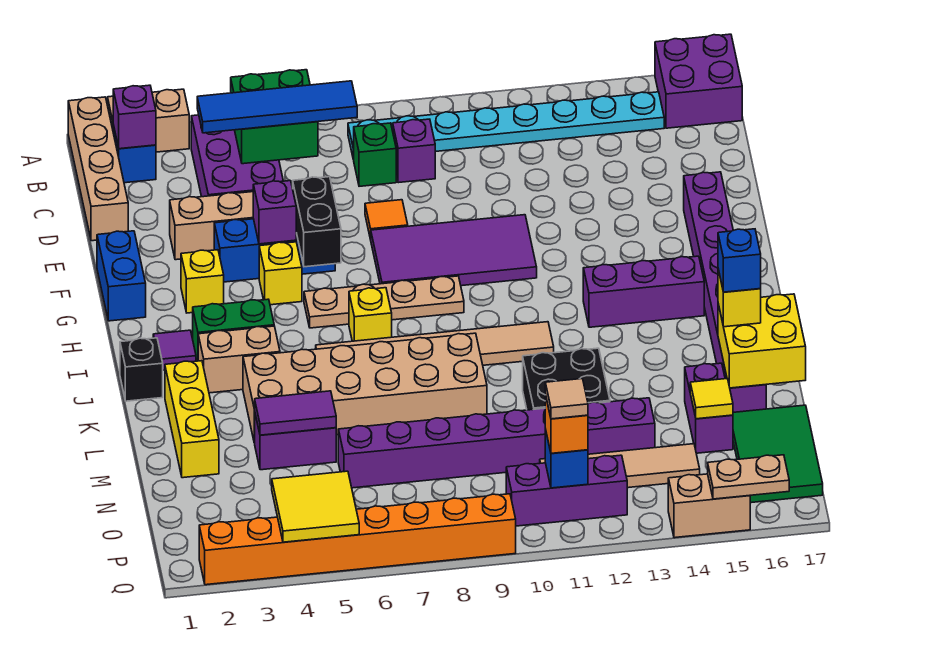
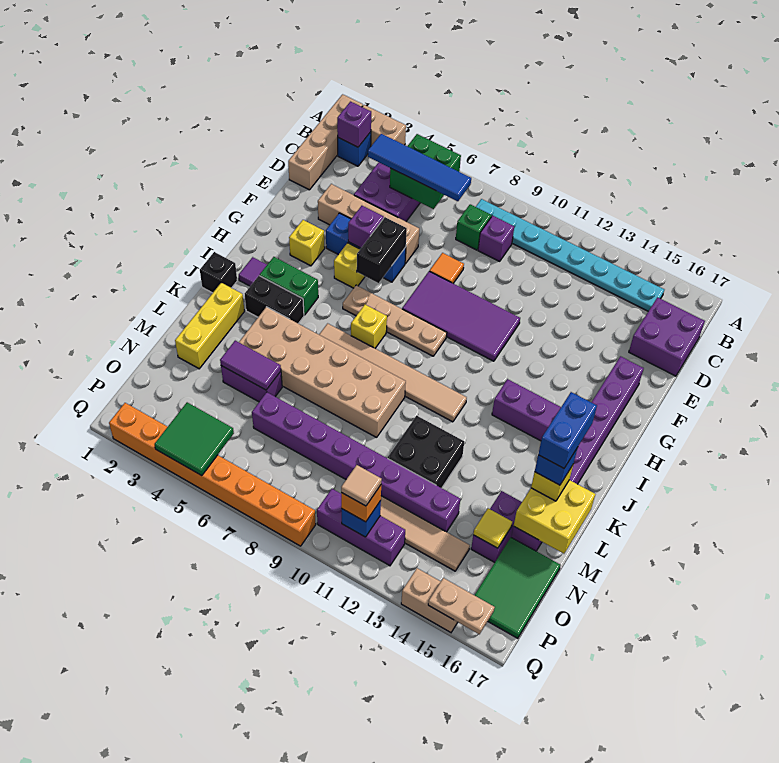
purple brick A16:B17 level 1 -> purple brick C16:D17 level 1
blue brick F1:G1 level 1 -> blue brick K16:L16 level 5
tan brick J3:J4 level 1 -> black brick J3:J4 level 1
yellow tile P4:Q5 level 2 -> green tile P4:Q5 level 2

